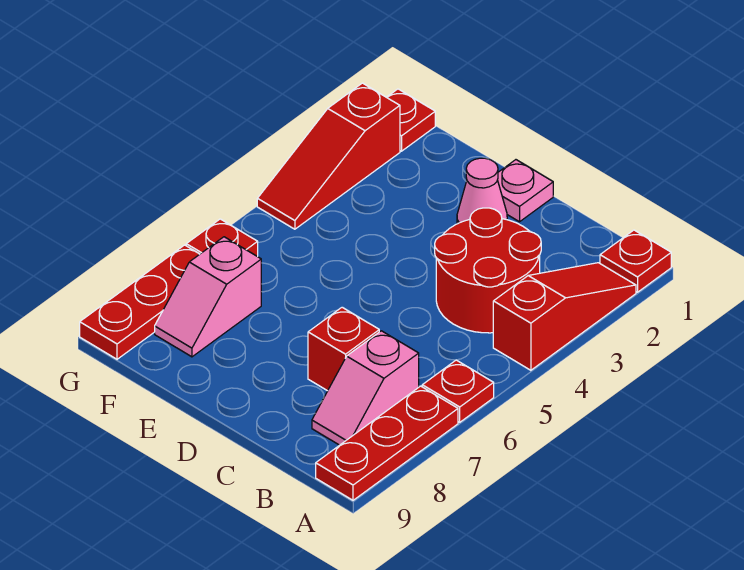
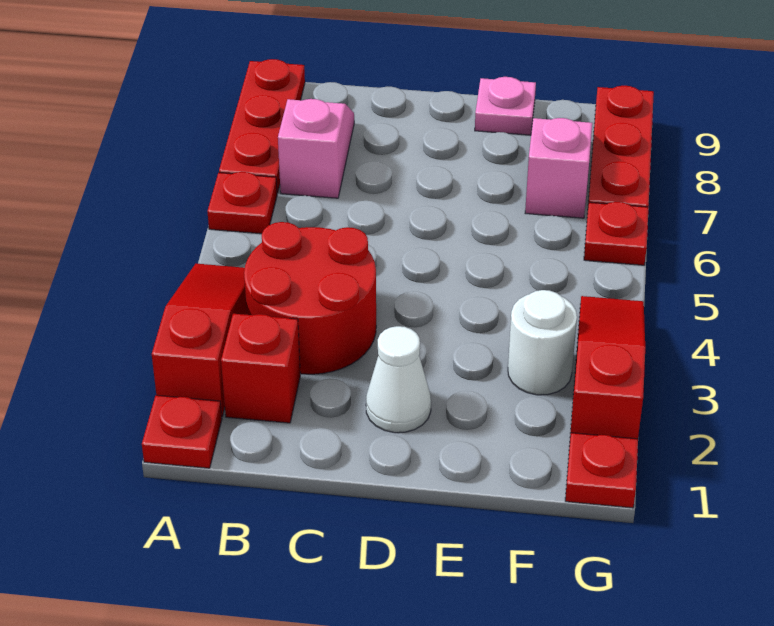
red slope A2:A4 level 1 top 4 -> red slope A2:A4 level 1 top 2
red brick C7 level 1 -> red brick B2 level 1
pink plate D1 level 1 -> pink plate E9 level 1
pink cone D2 level 1 -> white cone D2 level 1
none -> white round brick F3 level 1

